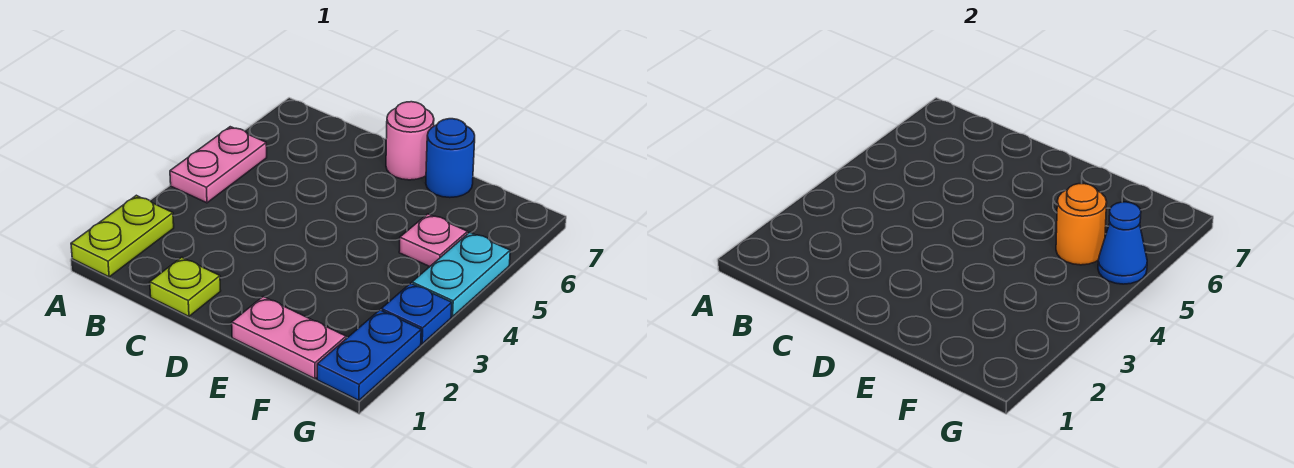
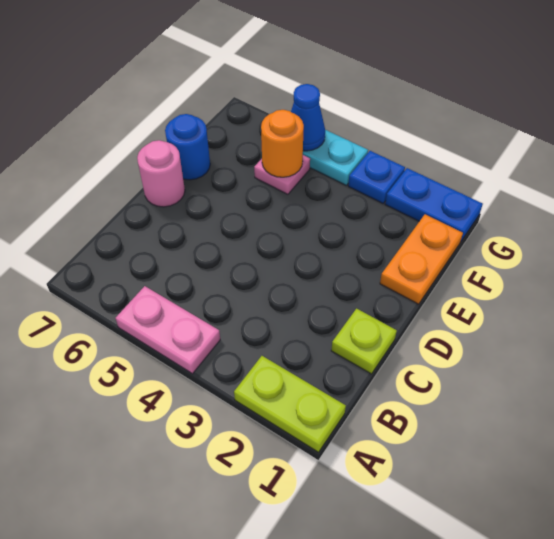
pink plate E1:F1 level 1 -> orange plate E1:F1 level 1

